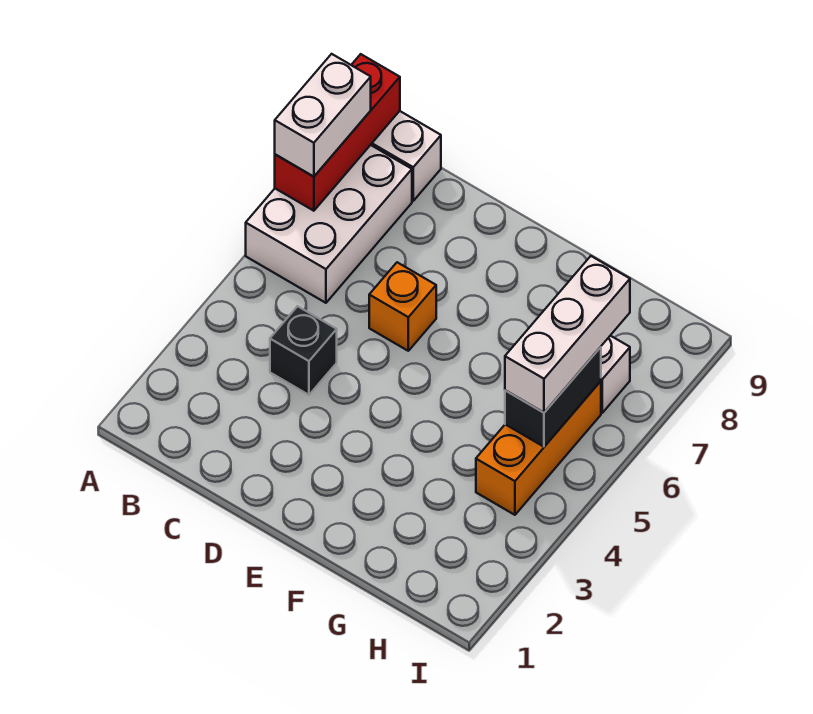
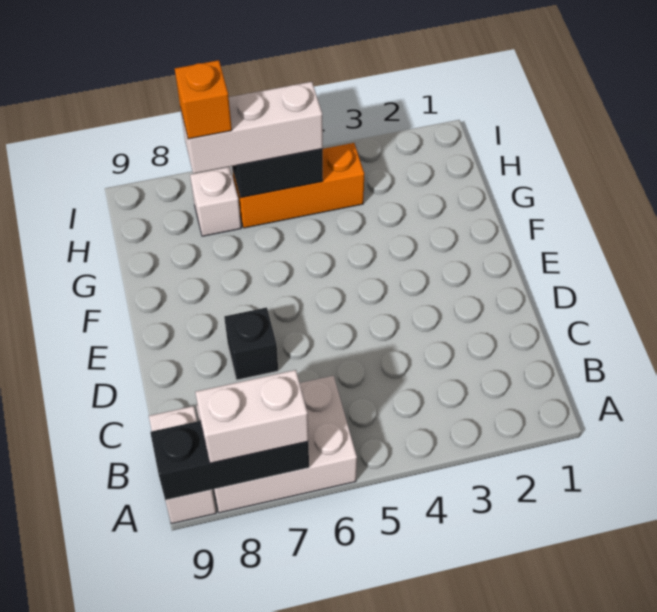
red brick A7:A9 level 2 -> black brick A7:A9 level 2
black brick C4 level 1 -> black brick D7 level 1
orange brick D6 level 1 -> orange brick H7 level 4

